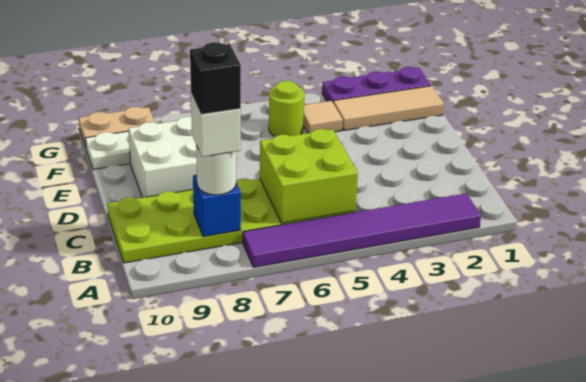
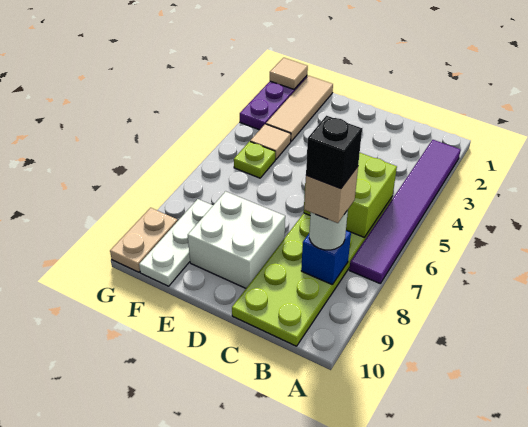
white brick B8 level 4 -> tan brick B8 level 4
lime round brick F5 level 1 -> lime plate F5 level 1
none -> tan tile G1 level 2

